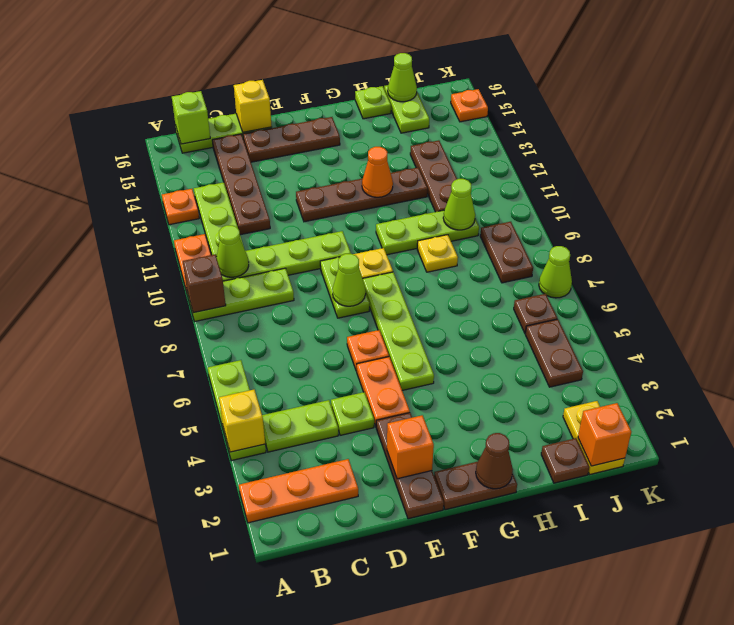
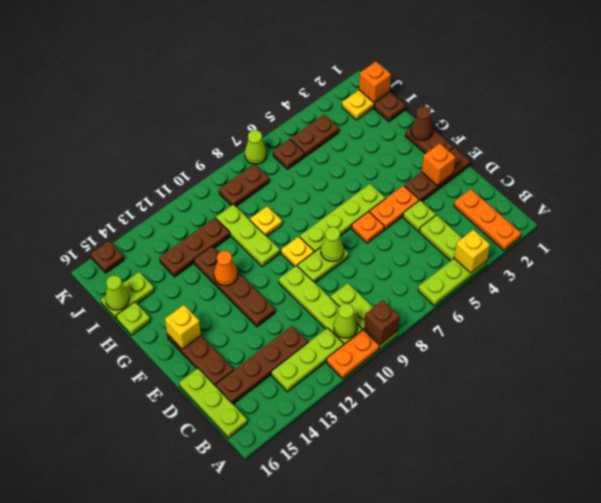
orange plate A13 level 1 -> none
lime brick B16 level 2 -> none
yellow brick D16 level 2 -> yellow brick F15 level 2
lime cone I10 level 2 -> none
orange plate K15 level 1 -> brown plate K15 level 1

